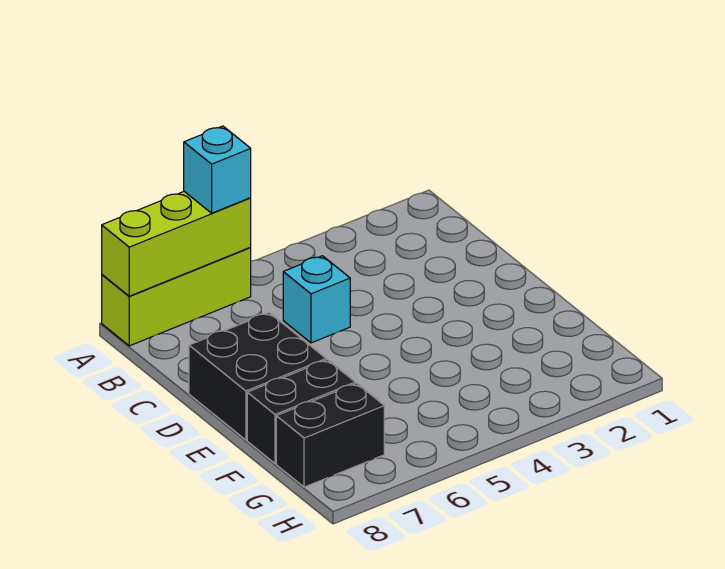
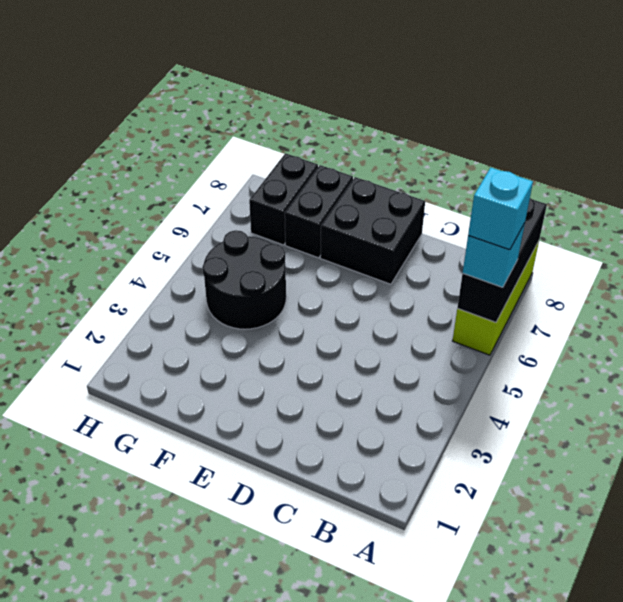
lime brick A6:A8 level 2 -> black brick A6:A8 level 2
cyan brick C5 level 1 -> cyan brick A6 level 4
none -> black round brick F4:G5 level 1

